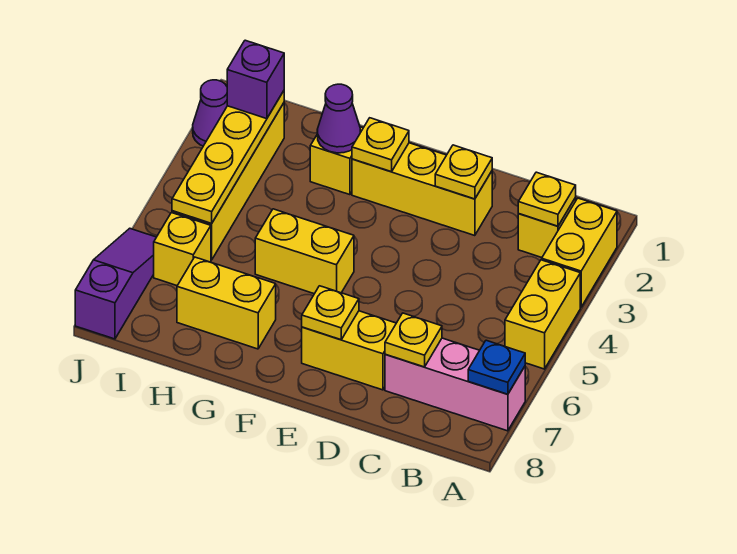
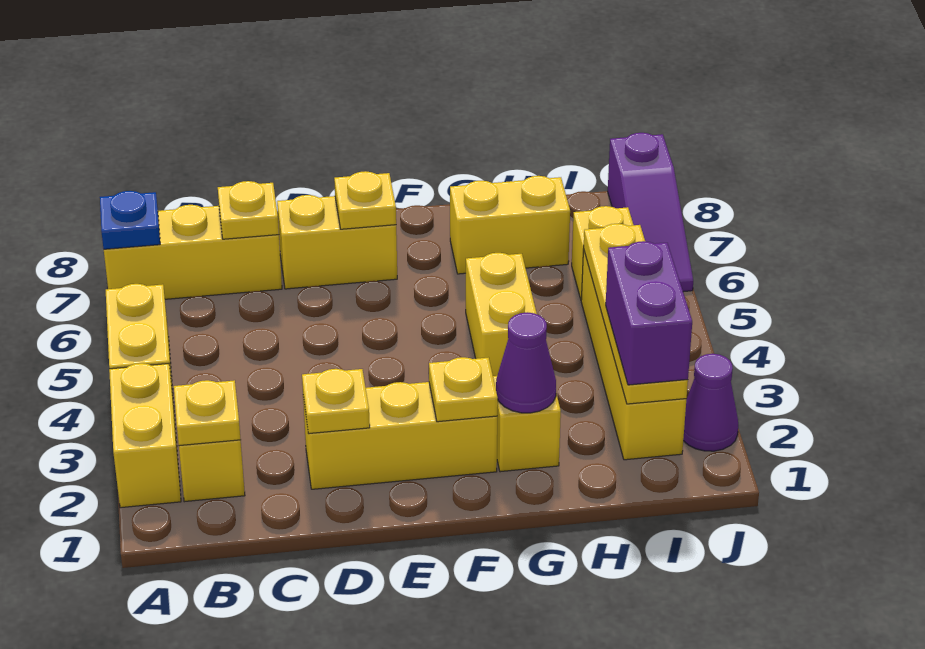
pink brick A7:C7 level 1 -> yellow brick A7:C7 level 1
yellow brick F5:G5 level 1 -> yellow brick G4:G5 level 1
purple brick I2 level 3 -> purple brick I2:I3 level 3

